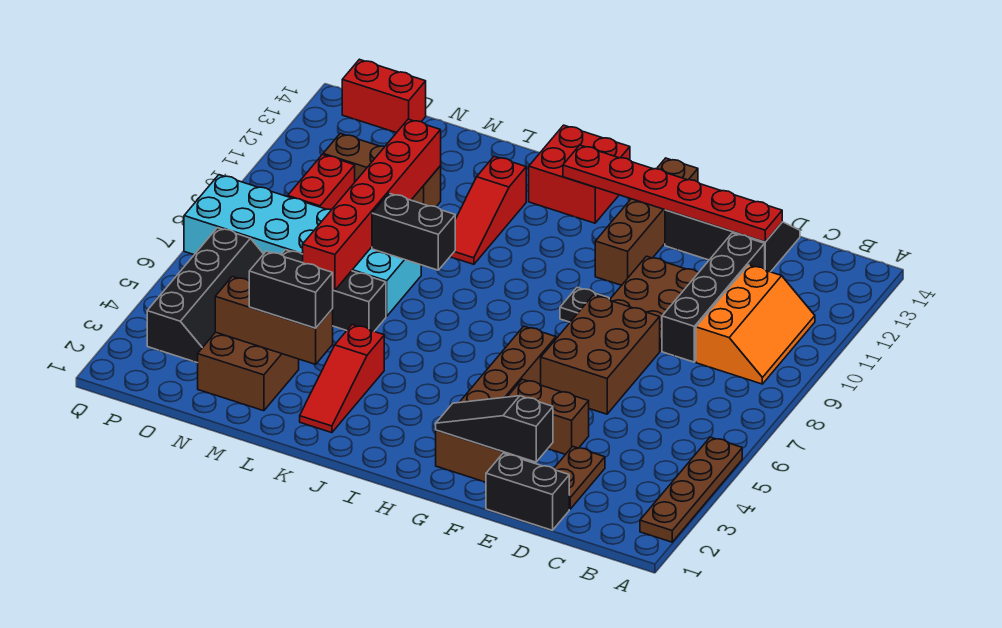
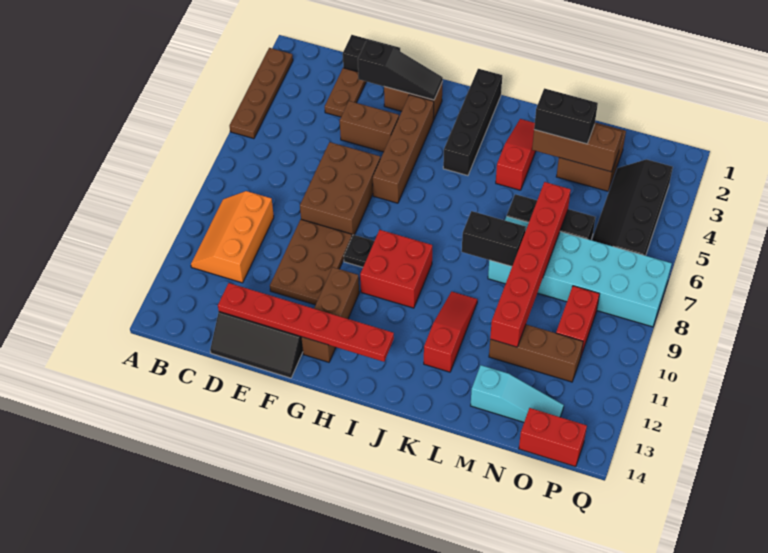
black brick D9:D12 level 1 -> black brick I1:I4 level 1
brown brick G11:G14 level 1 -> brown brick G11:G13 level 1
red brick I13:J14 level 1 -> red brick H9:I10 level 1
none -> cyan slope M13:O13 level 1 top M

